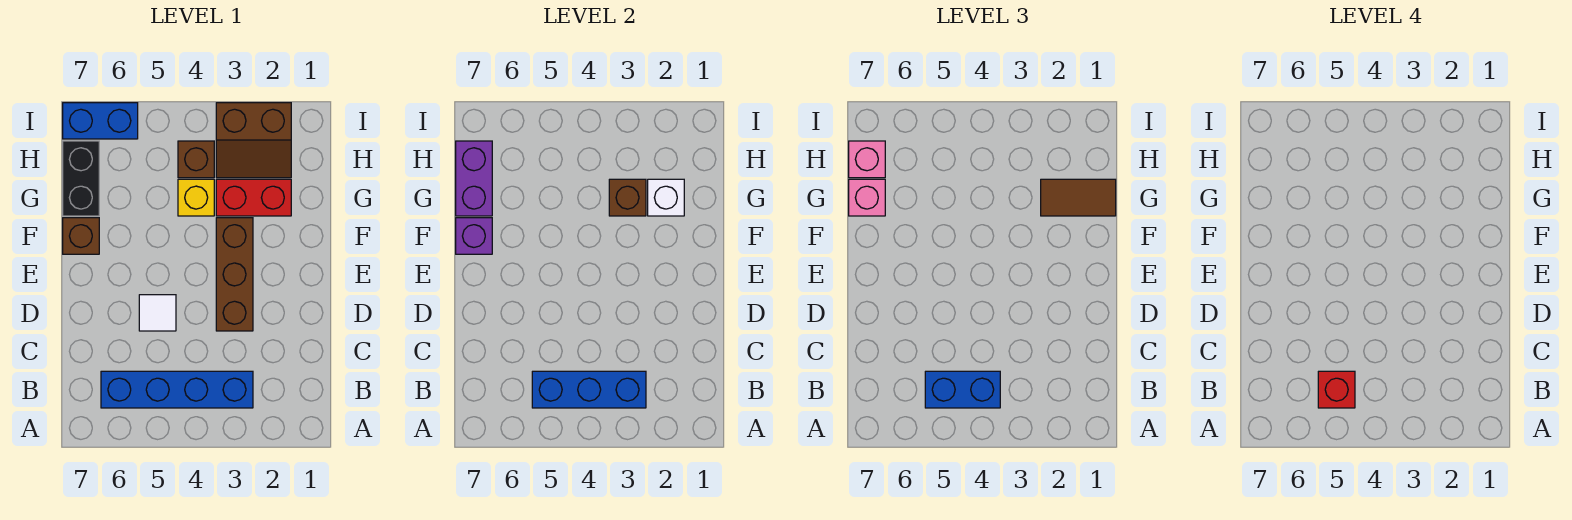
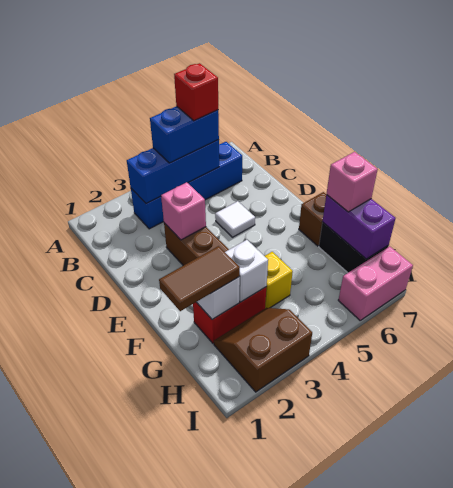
purple brick F7 level 2 -> none
brown brick G3 level 2 -> white brick G3 level 2
brown brick H4 level 1 -> none
pink brick H7 level 3 -> pink brick D3 level 2
blue brick I6:I7 level 1 -> pink brick I6:I7 level 1

